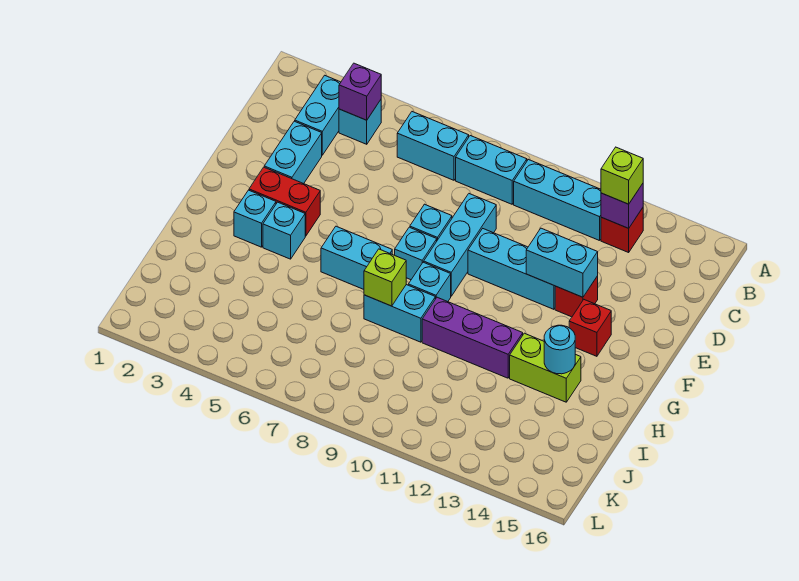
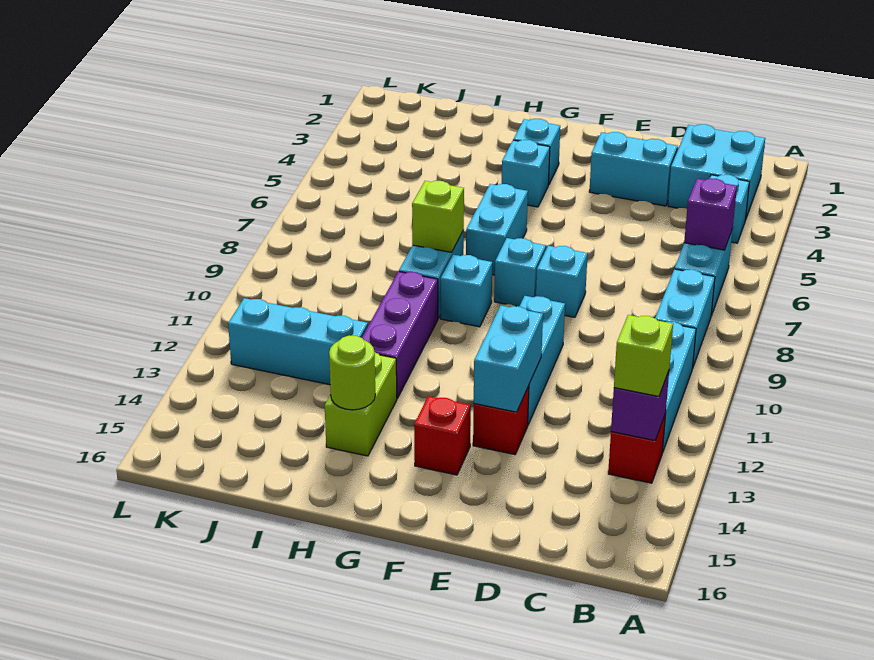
cyan brick B3:C3 level 1 -> cyan brick B2:C3 level 1
purple brick B4 level 2 -> purple brick B6 level 2
cyan brick D9:F9 level 1 -> cyan brick I12:K12 level 1
red brick F3:F4 level 1 -> none
cyan round brick H14 level 2 -> lime round brick H14 level 2

